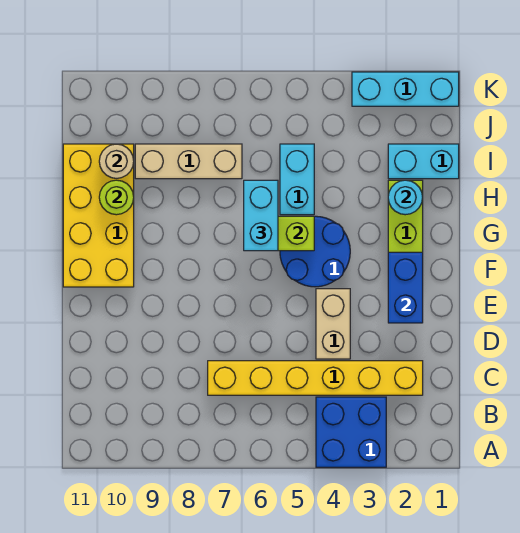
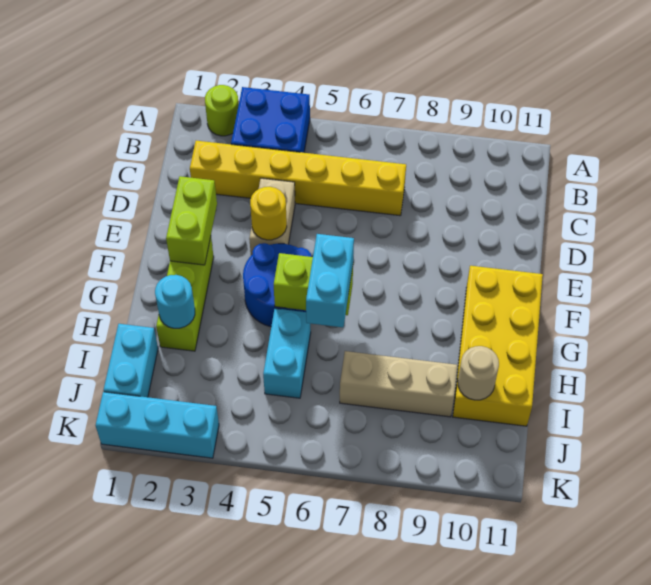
blue brick E2:F2 level 2 -> lime brick E2:F2 level 2
none -> yellow round brick E4 level 2
lime round brick H10 level 2 -> lime round brick A2 level 1
cyan brick I1:I2 level 1 -> cyan brick I1:J1 level 1

